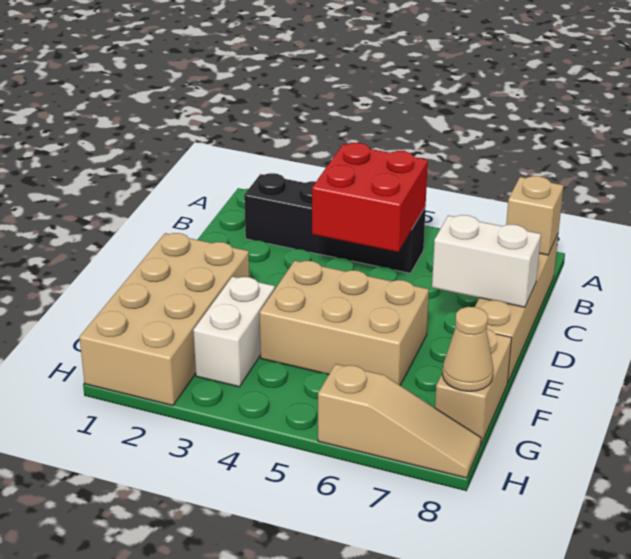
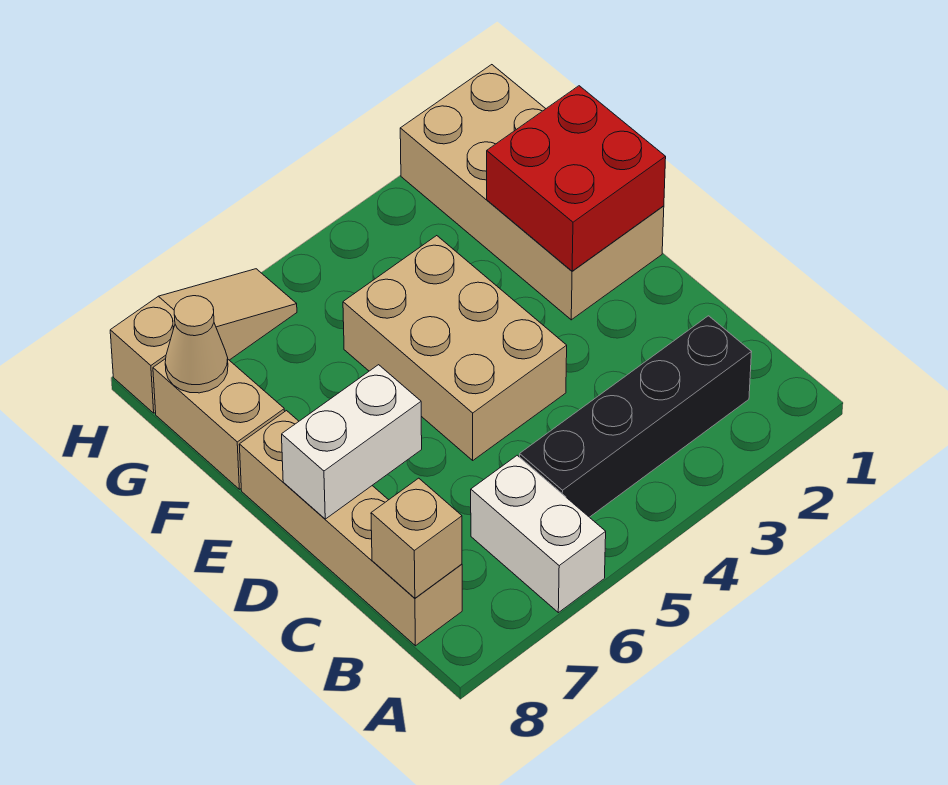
red brick B4:C5 level 2 -> red brick E1:F2 level 2
tan brick E4:F6 level 1 -> tan brick D4:F5 level 1
white brick F3:G3 level 1 -> white brick A6:B6 level 1
tan slope H6:H8 level 1 top 6 -> tan slope H6:H8 level 1 top 8

